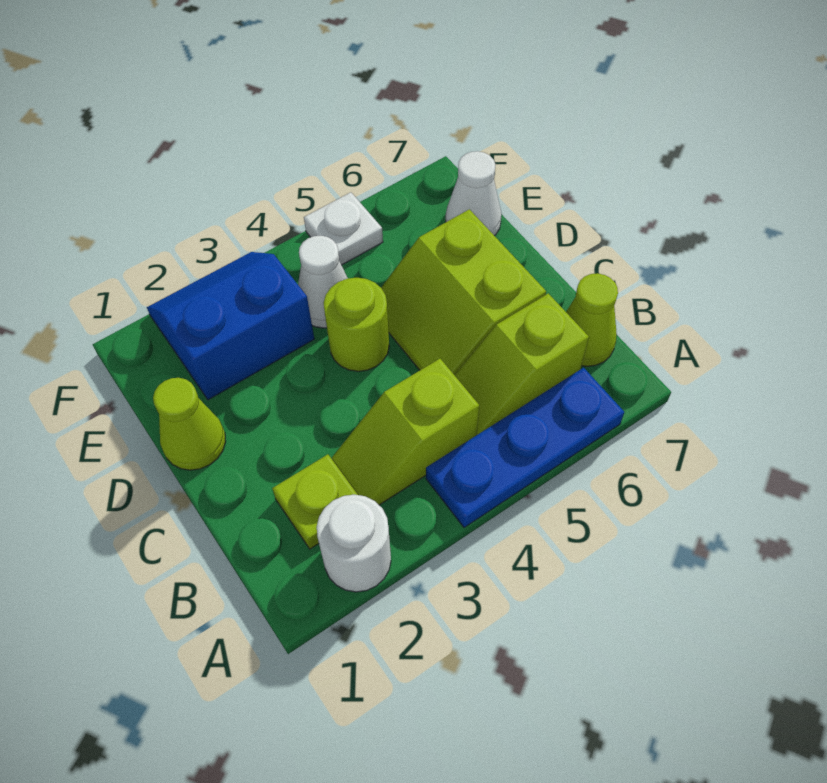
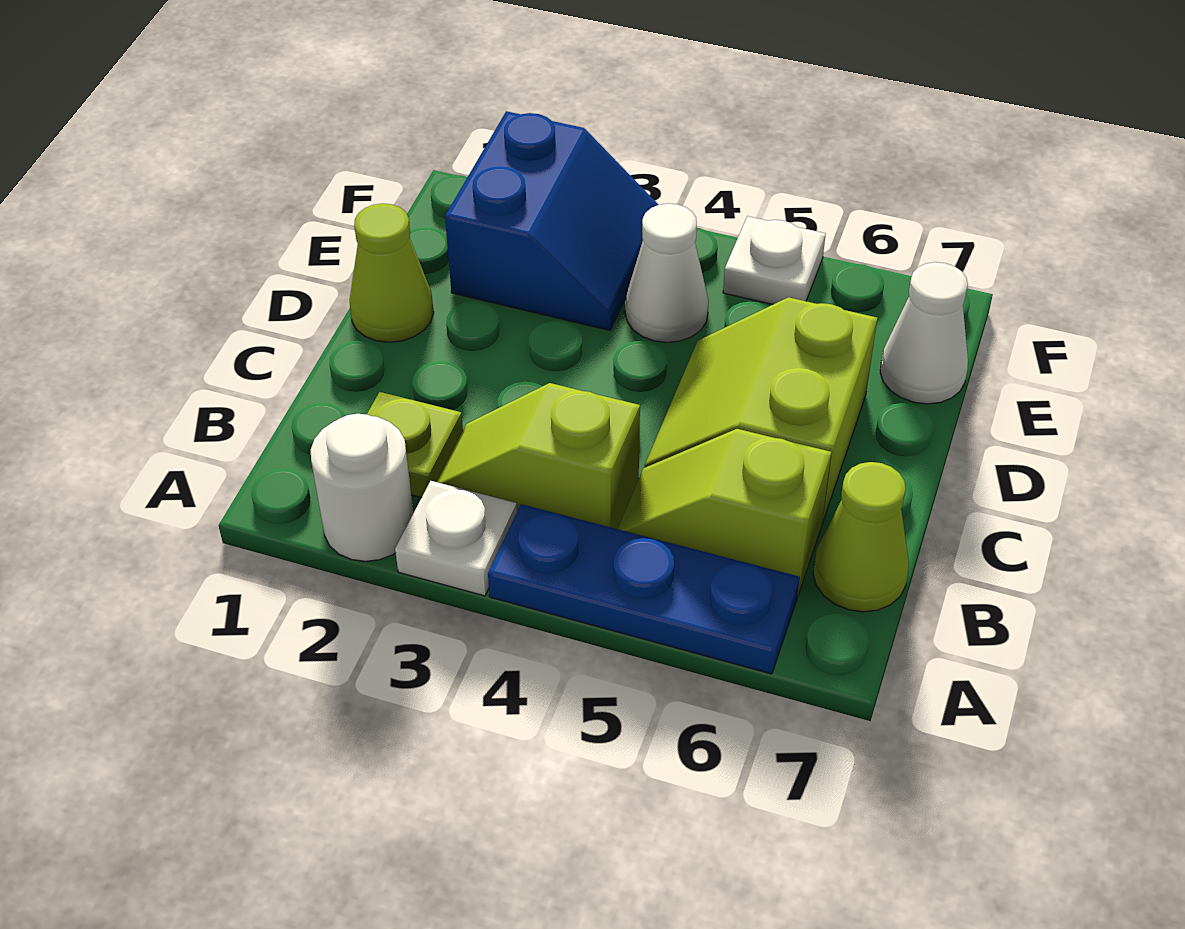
none -> white plate A3 level 1
lime round brick D4 level 1 -> none
blue slope E2:F3 level 1 top E -> blue slope E2:F3 level 1 top 2

